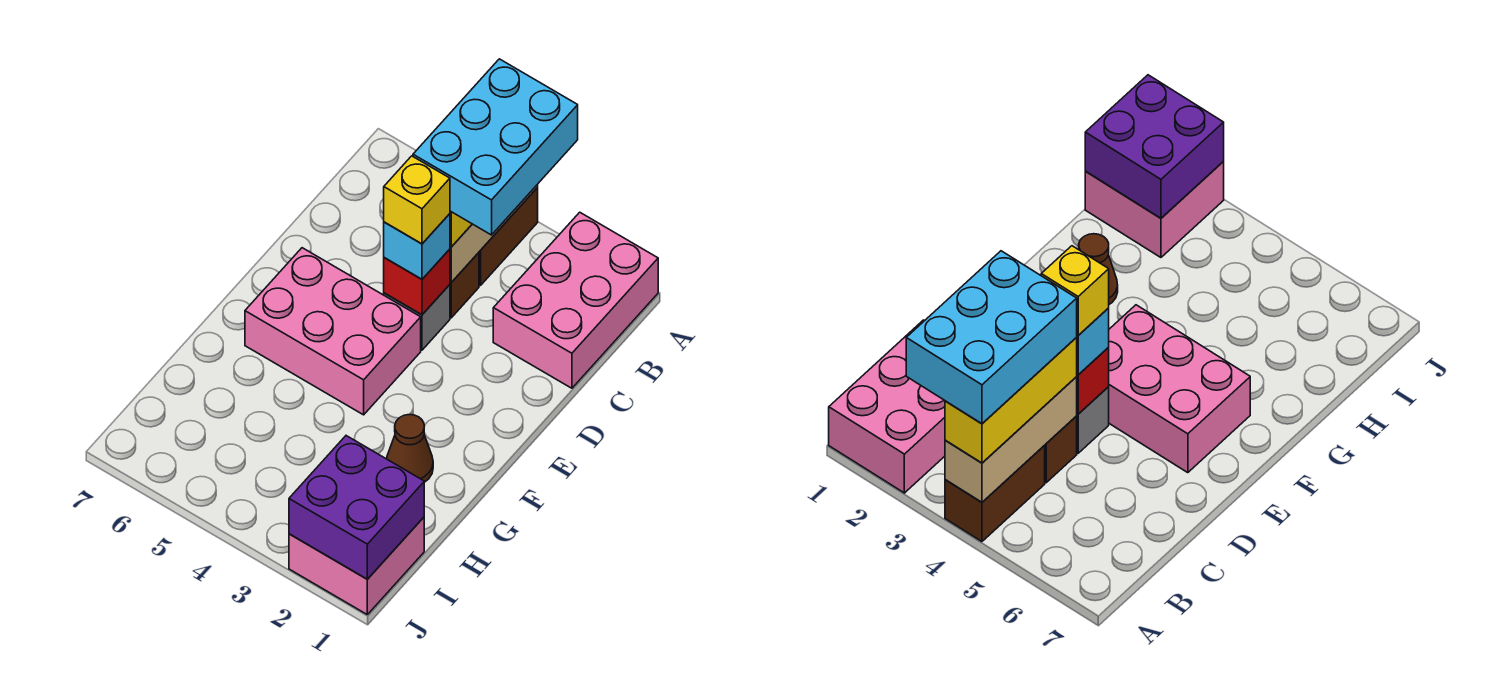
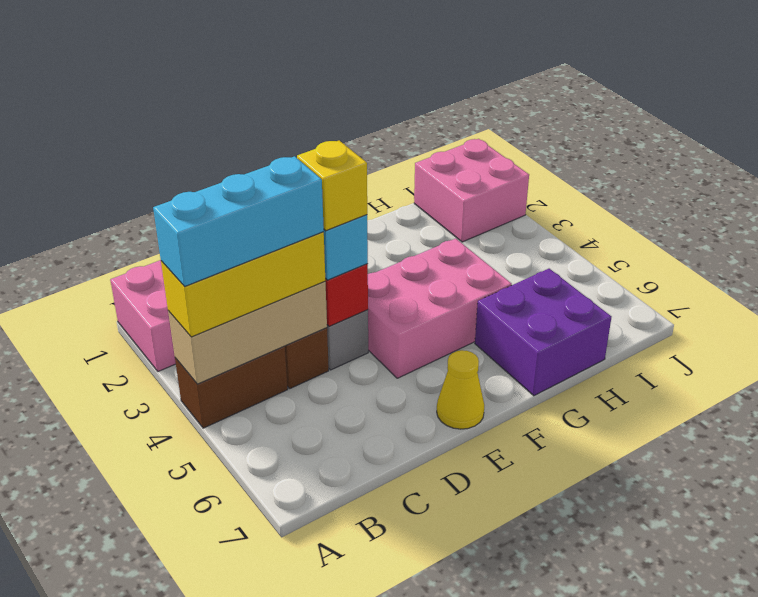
cyan brick A3:C4 level 4 -> cyan brick A4:C4 level 4
pink brick E4:F6 level 1 -> pink brick E4:G5 level 1
none -> yellow cone E7 level 1
brown cone G2 level 1 -> none
purple brick I1:J2 level 2 -> purple brick G6:H7 level 1

